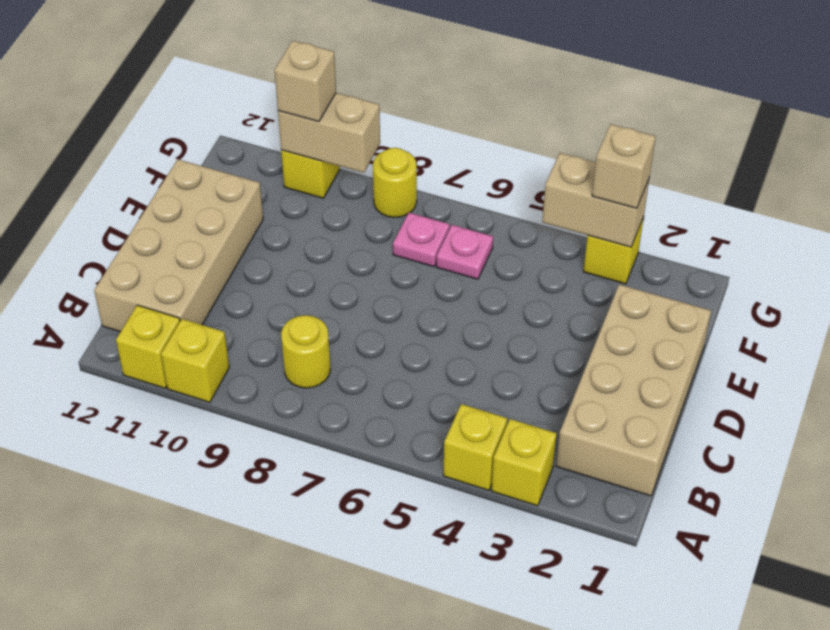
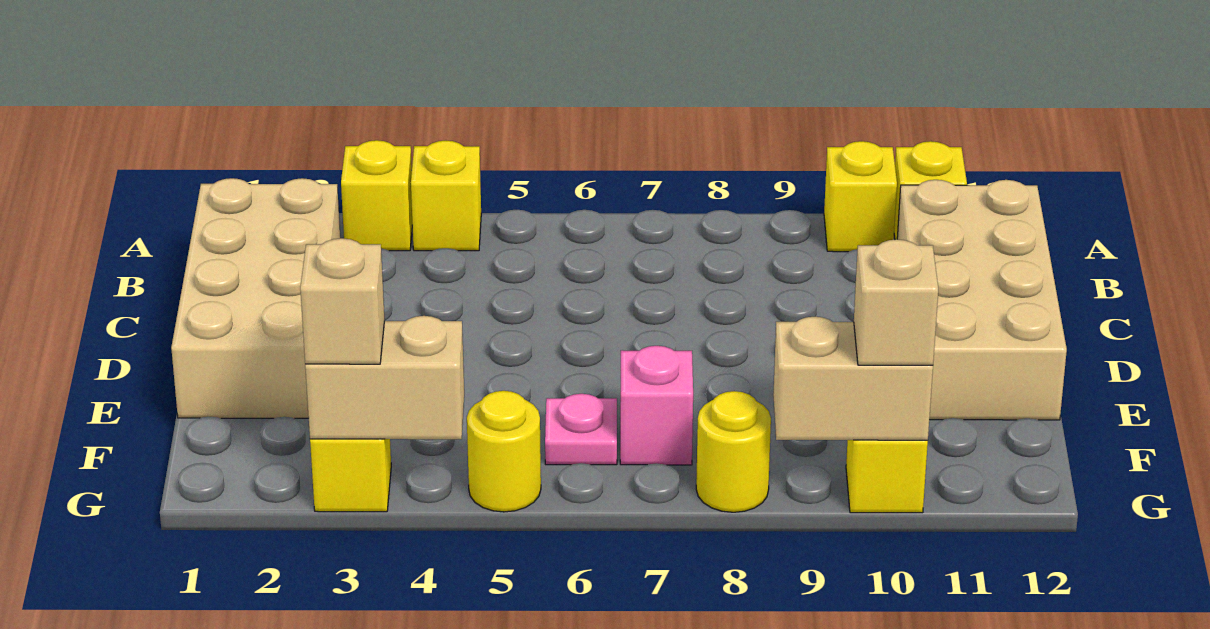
yellow round brick B8 level 1 -> yellow round brick G5 level 1
pink plate F7 level 1 -> pink brick F7 level 1

